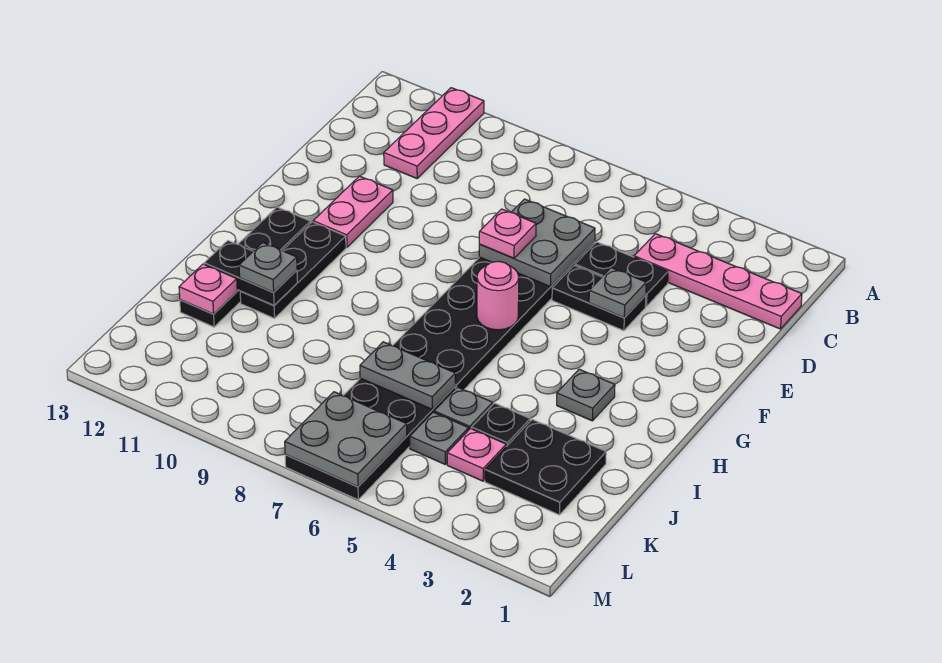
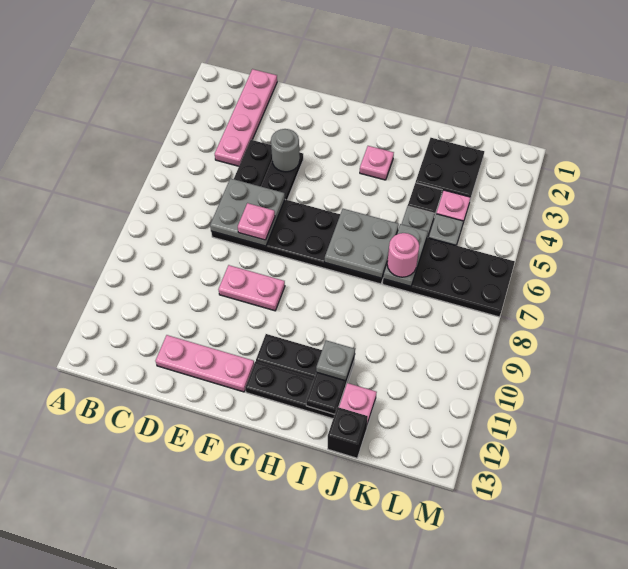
pink plate A11:C11 level 1 -> pink plate D12:F12 level 1
grey plate E4 level 2 -> grey round brick E4 level 2
pink plate E11:F11 level 1 -> pink plate E9:F9 level 1
pink round brick G6 level 2 -> pink round brick J7 level 3
grey plate H3 level 1 -> pink plate H3 level 1
none -> black brick J13 level 1
grey plate L6:M7 level 2 -> grey plate H6:I7 level 2

